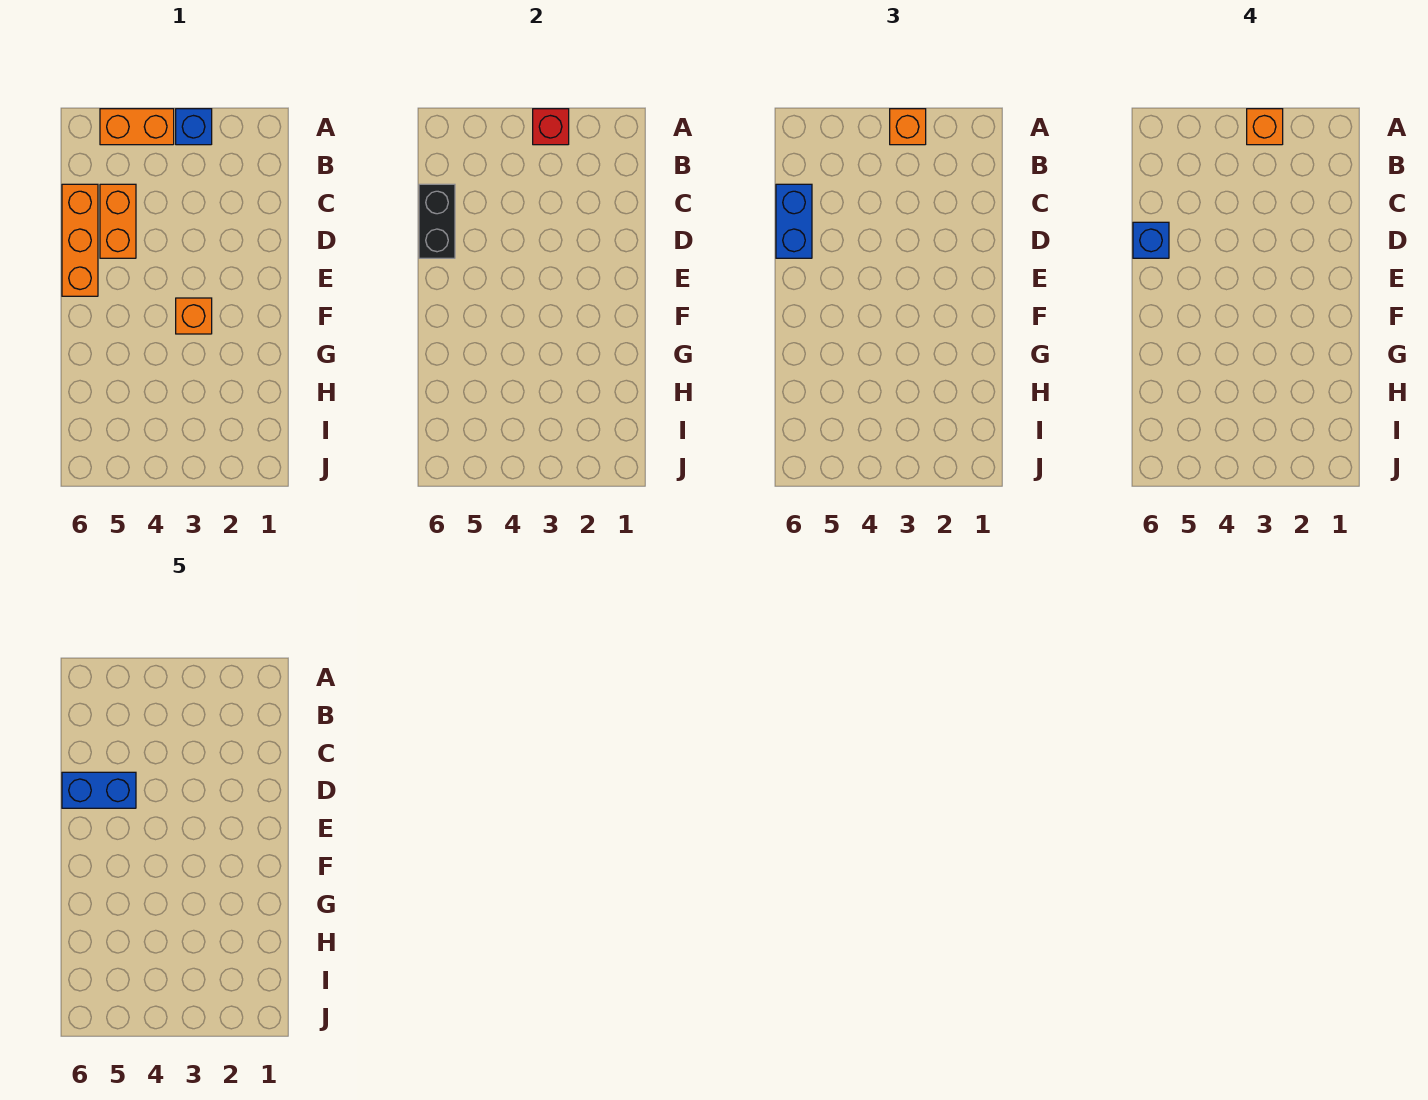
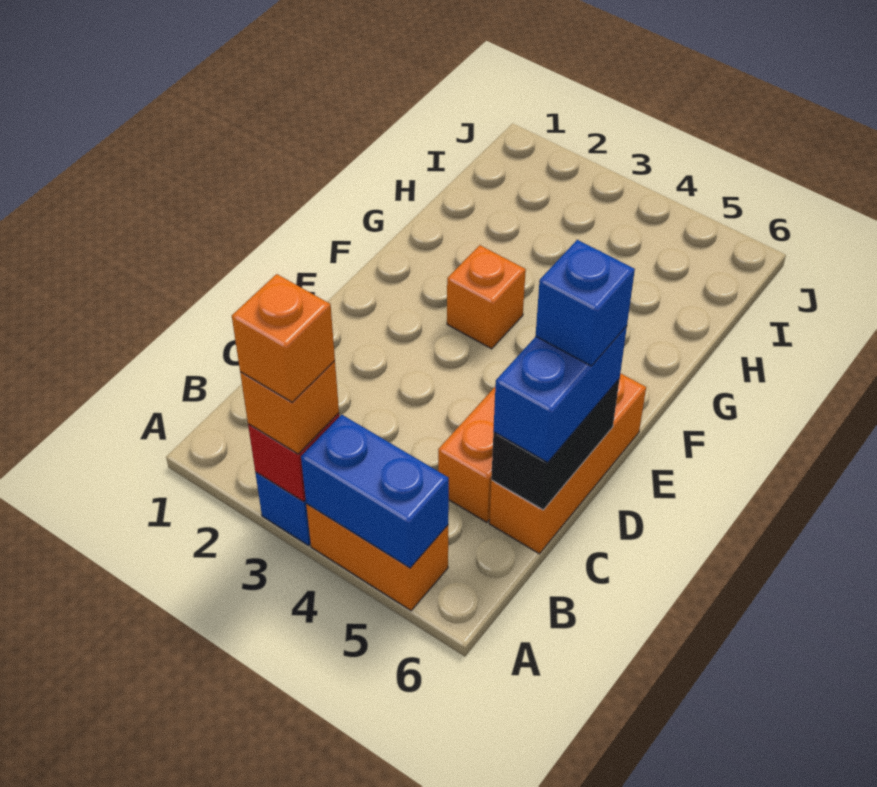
blue brick D5:D6 level 5 -> blue brick A4:A5 level 2

